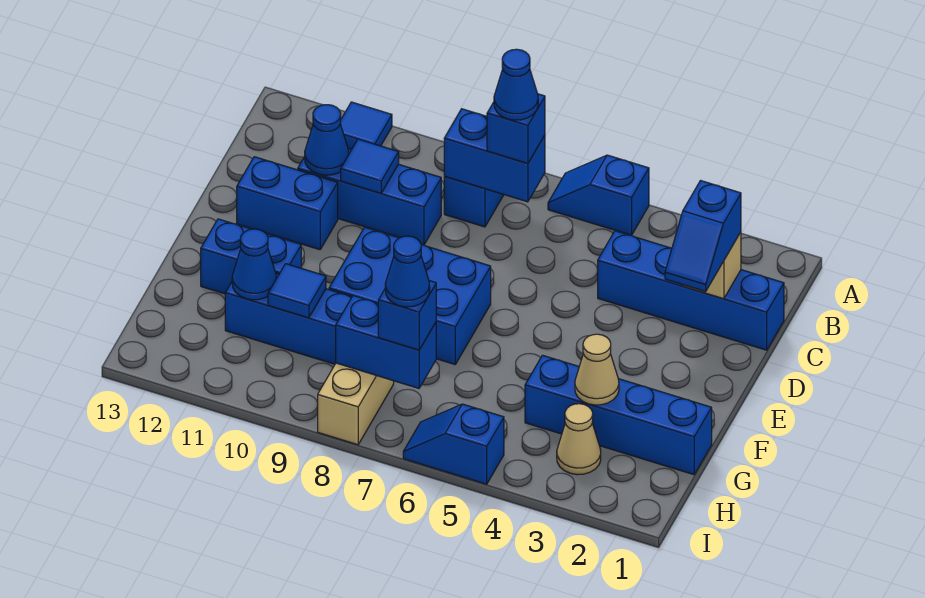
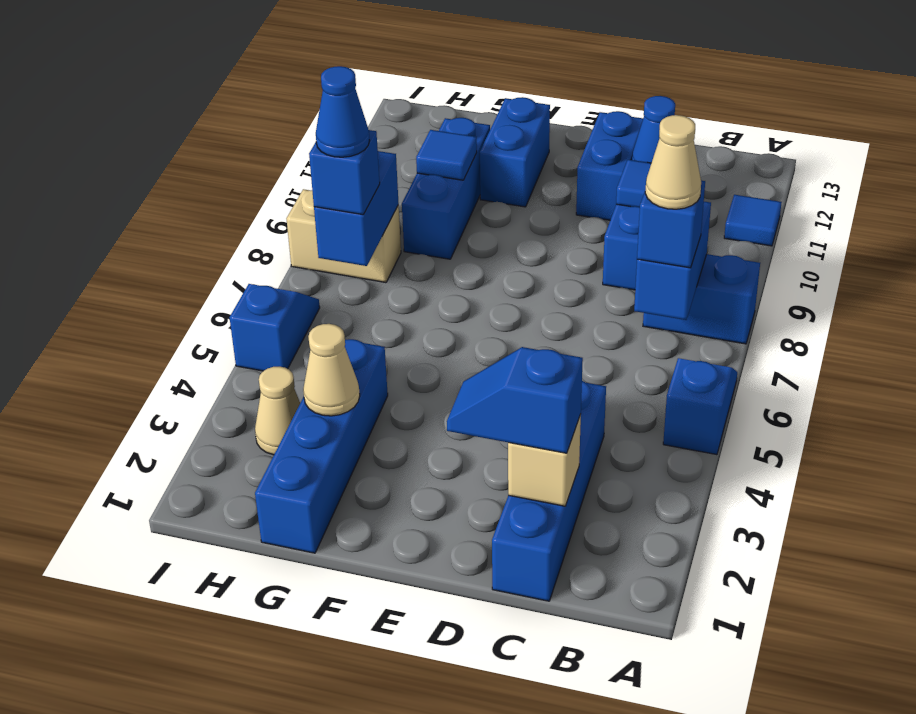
blue cone B7 level 4 -> tan cone B7 level 4
blue brick E7:F9 level 1 -> none
blue cone G11 level 2 -> none

